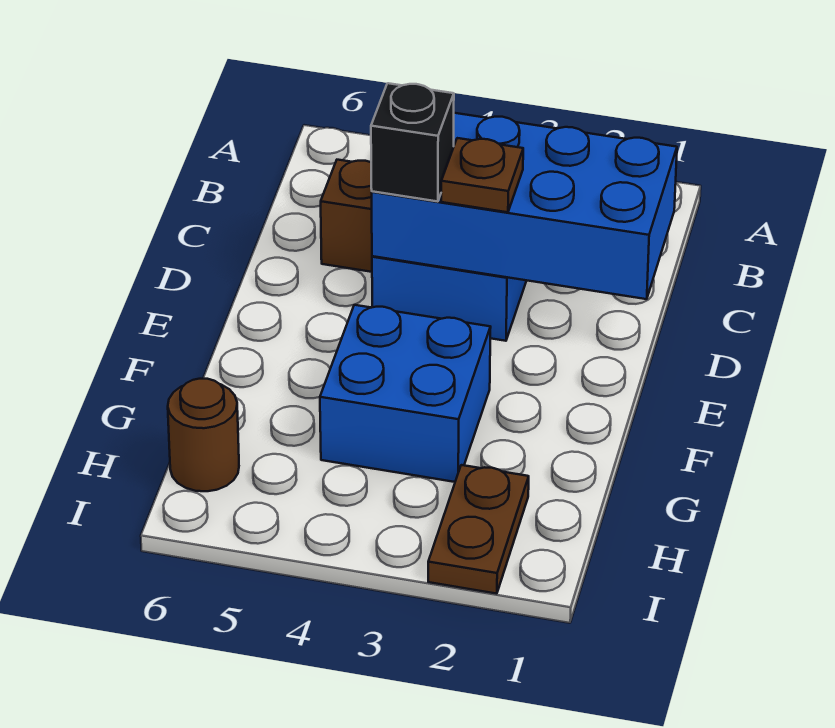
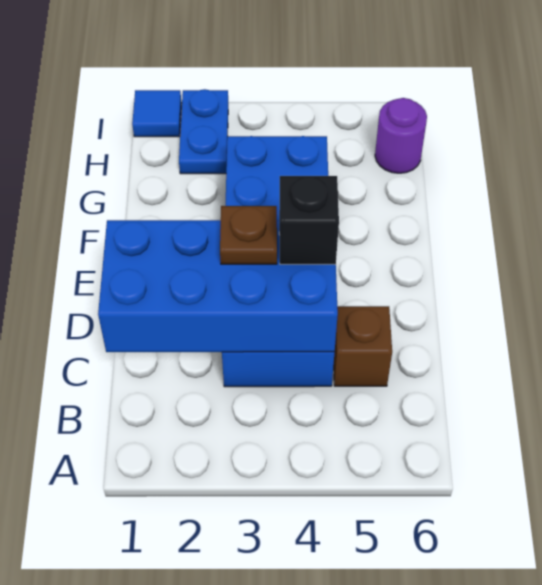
brown plate H2:I2 level 1 -> blue plate H2:I2 level 1
brown round brick H6 level 1 -> purple round brick H6 level 1
none -> blue tile I1 level 1

